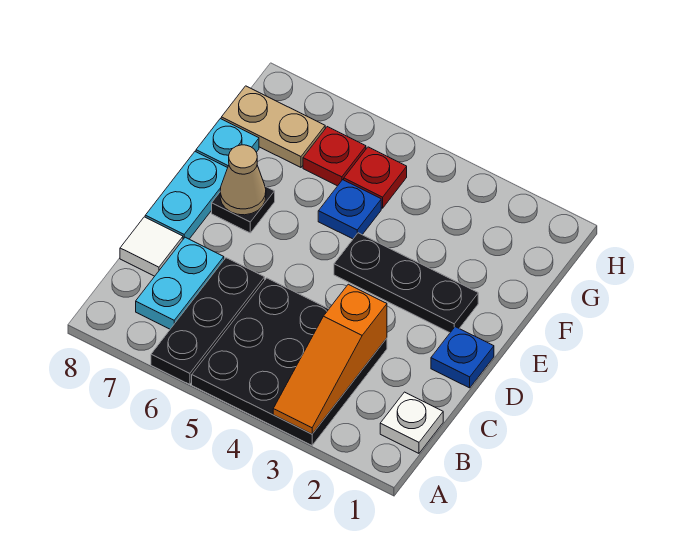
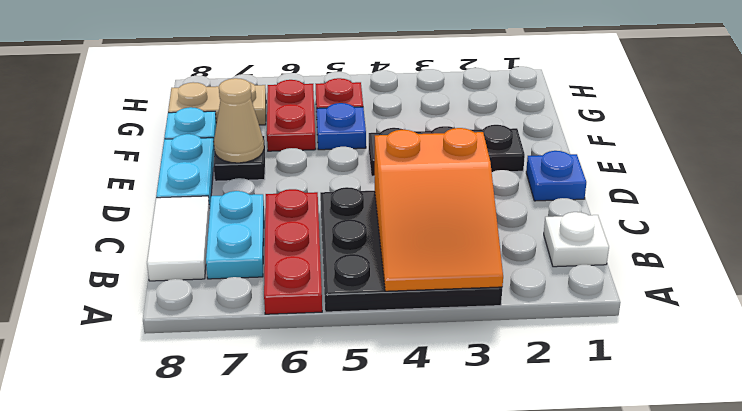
orange slope A3:C3 level 2 top C -> orange slope A3:C4 level 2 top C
black plate A6:C6 level 1 -> red plate A6:C6 level 1
white tile C8 level 1 -> white tile B8:C8 level 1
red plate G6 level 1 -> red plate F6:G6 level 1

